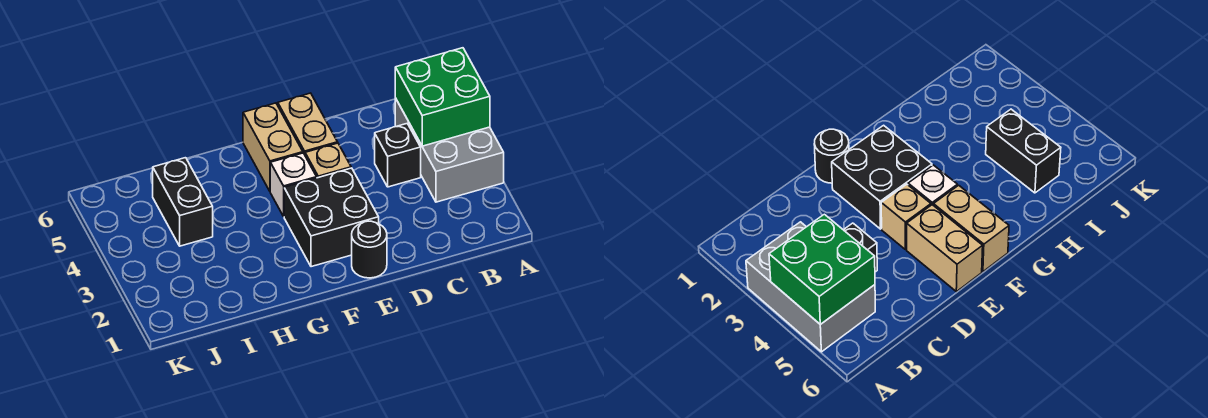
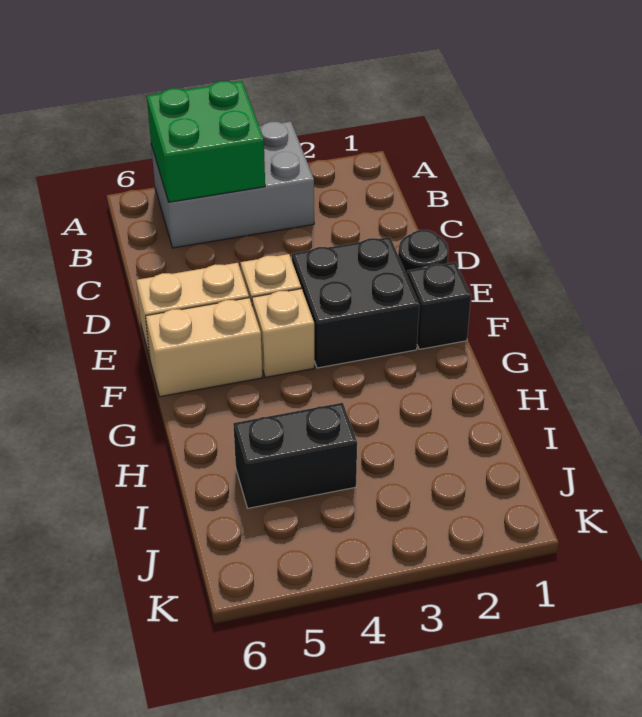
black brick C4 level 1 -> black brick F1 level 1
white brick F4 level 1 -> tan brick F4 level 1

